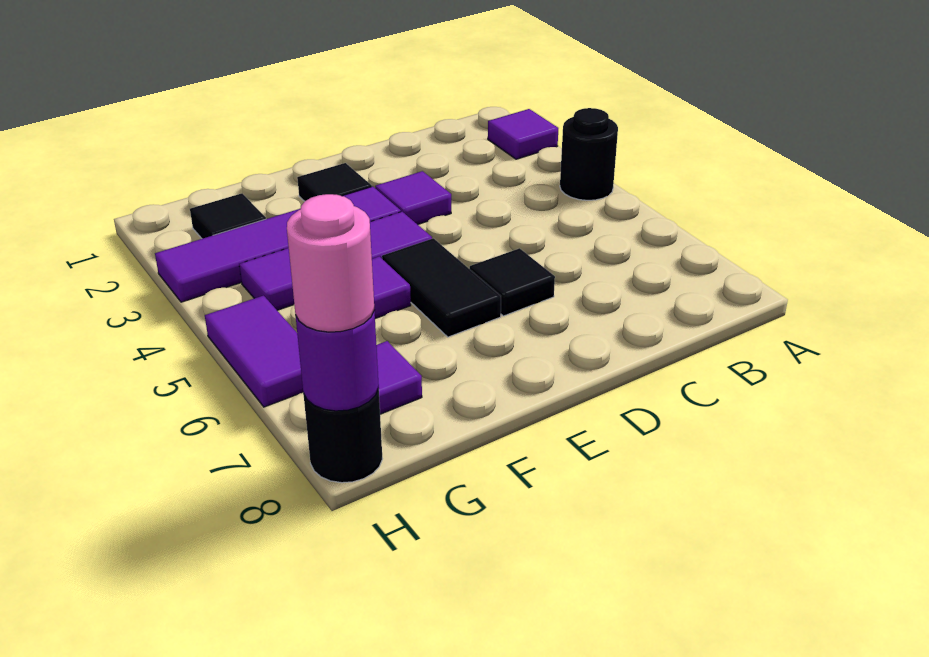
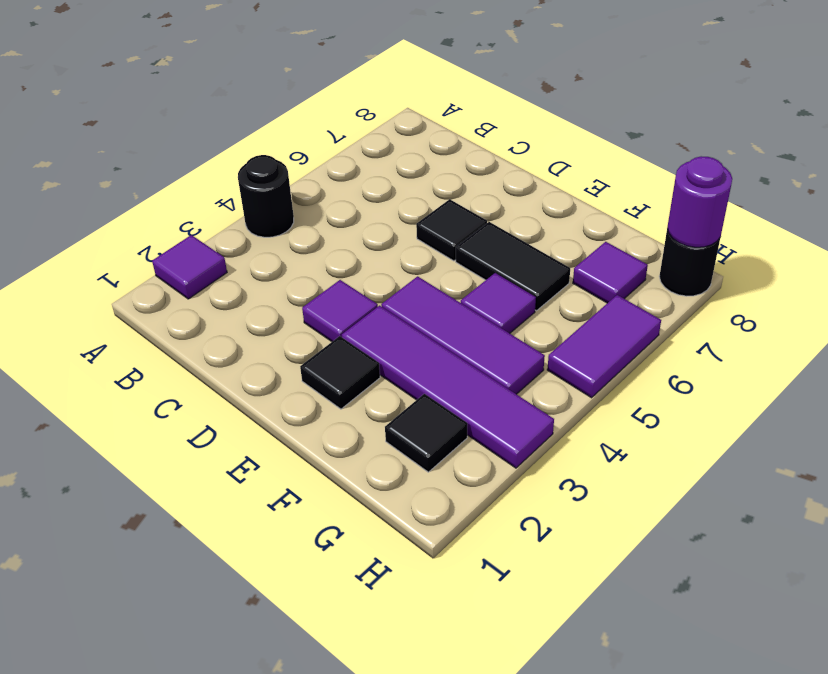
black tile E5:E6 level 1 -> black tile E6:F6 level 1
pink round brick H8 level 3 -> none

